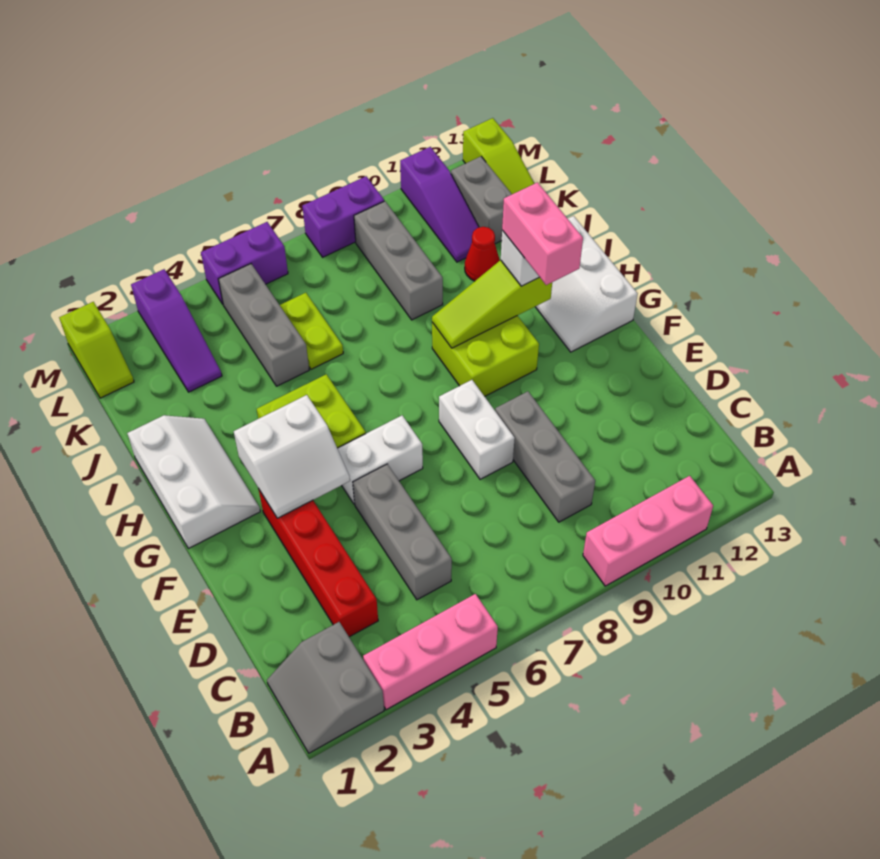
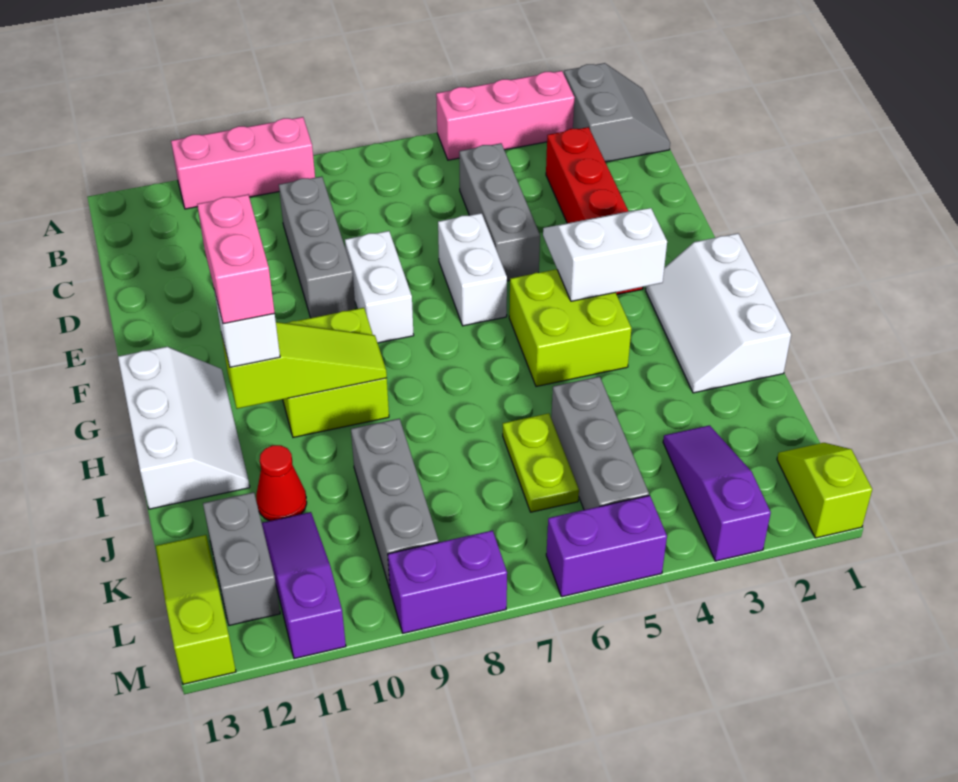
white brick F5:F6 level 1 -> white brick E6:F6 level 1

